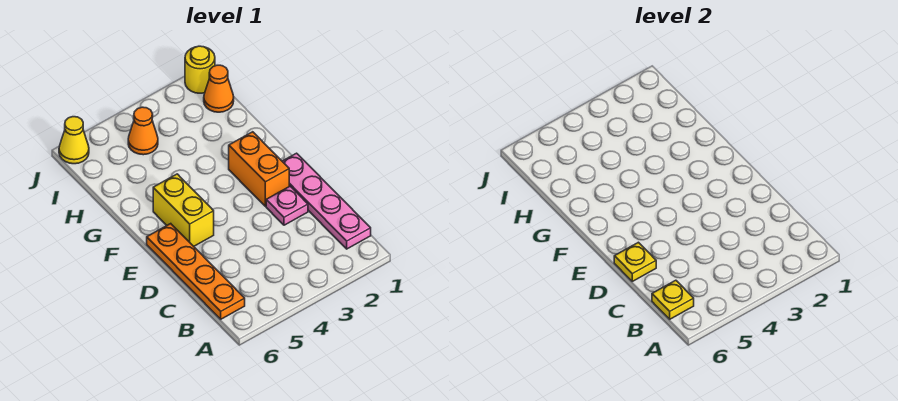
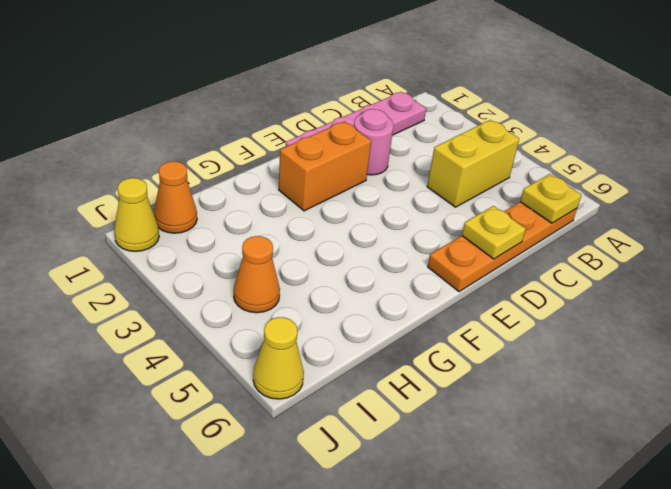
pink plate D2 level 1 -> pink round brick D2 level 1
yellow brick E5:F5 level 1 -> yellow brick B4:C4 level 1
yellow round brick J1 level 1 -> yellow cone J1 level 1

